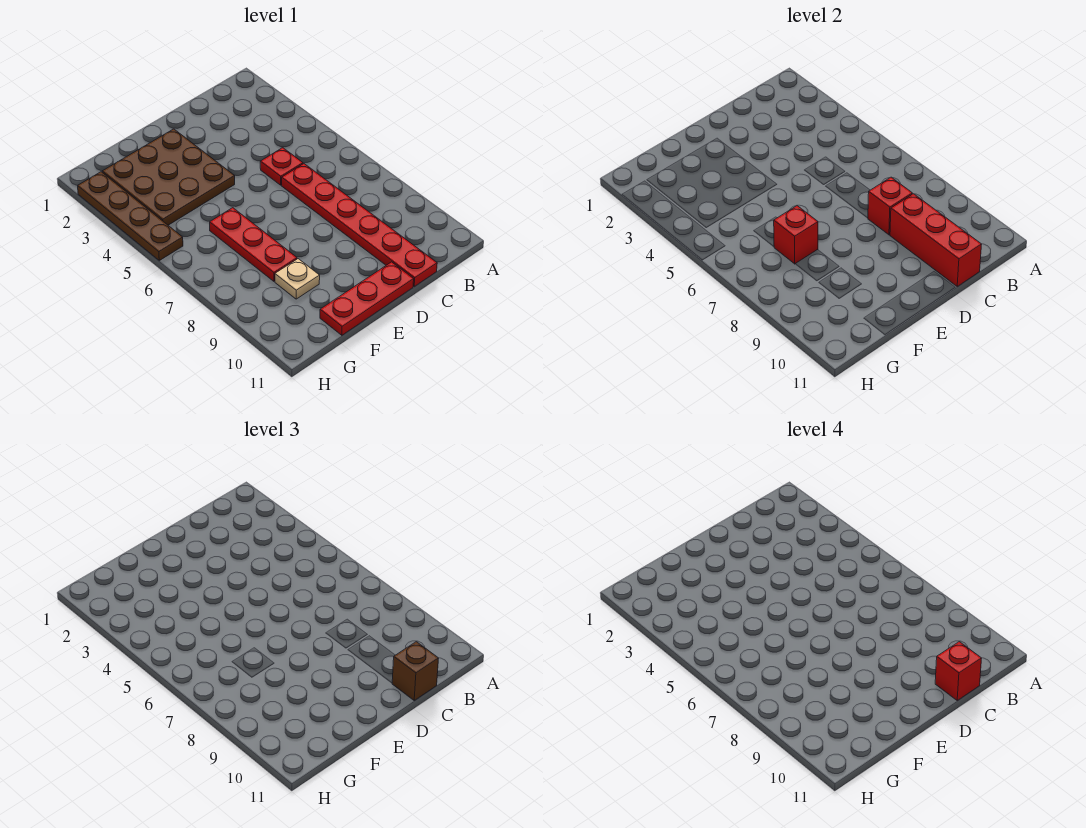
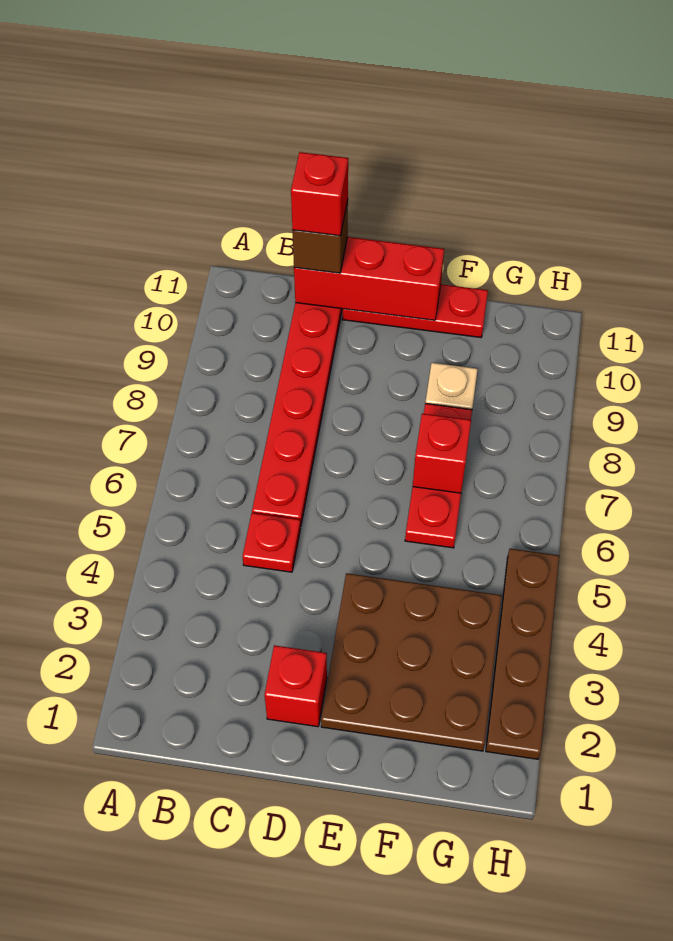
red brick C8 level 2 -> red brick D2 level 1
red brick C9:C11 level 2 -> red brick C11:E11 level 2

